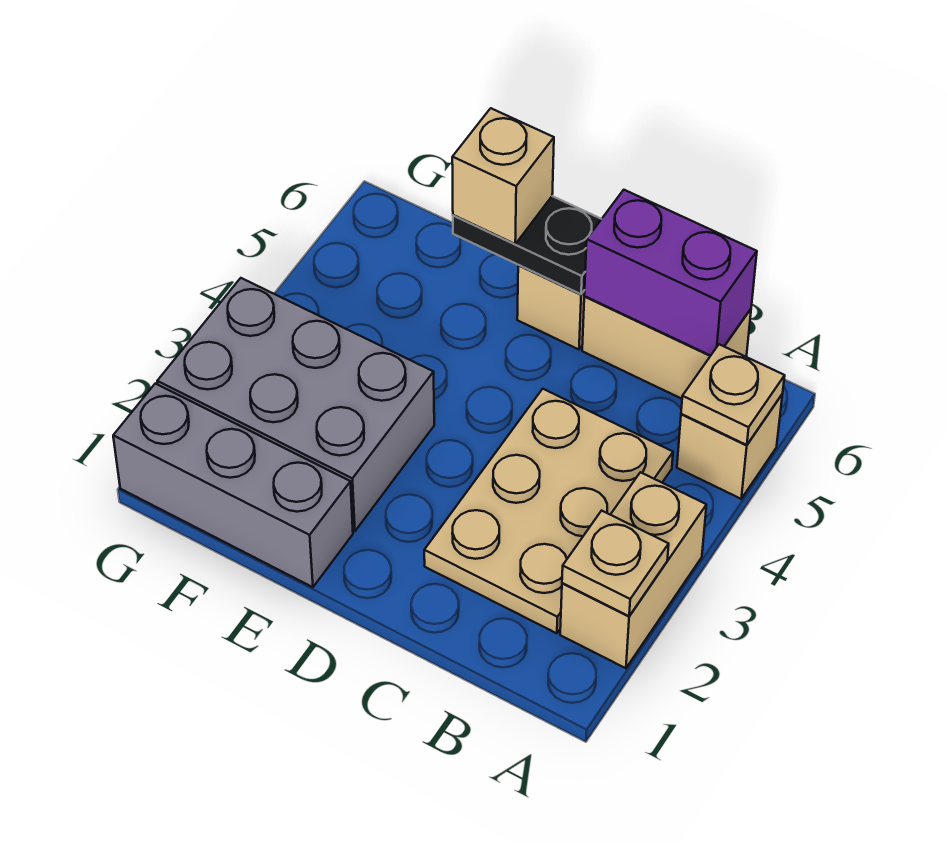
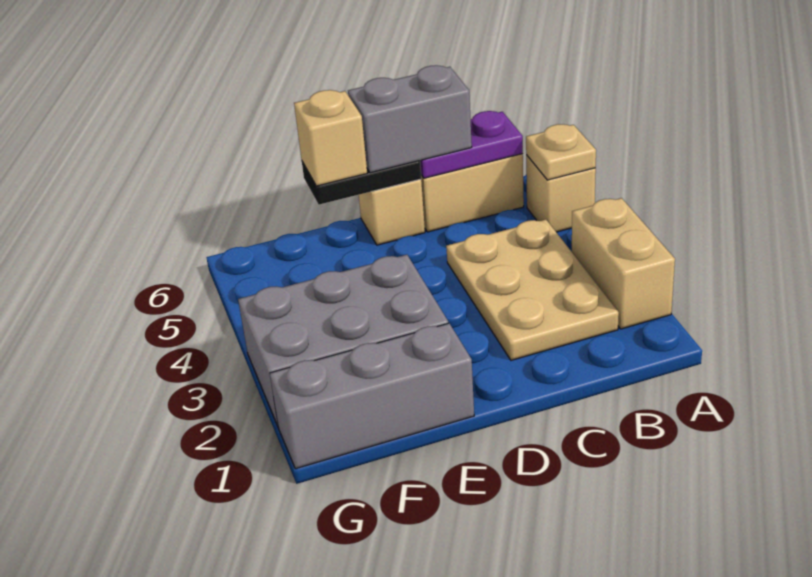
tan plate A2 level 2 -> none
purple brick B6:C6 level 2 -> purple plate B6:C6 level 2
none -> grey brick C6:D6 level 3

